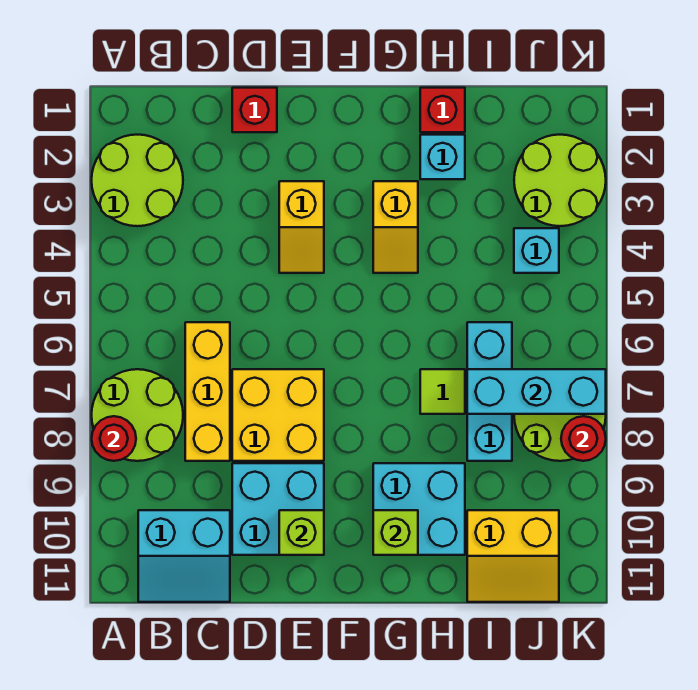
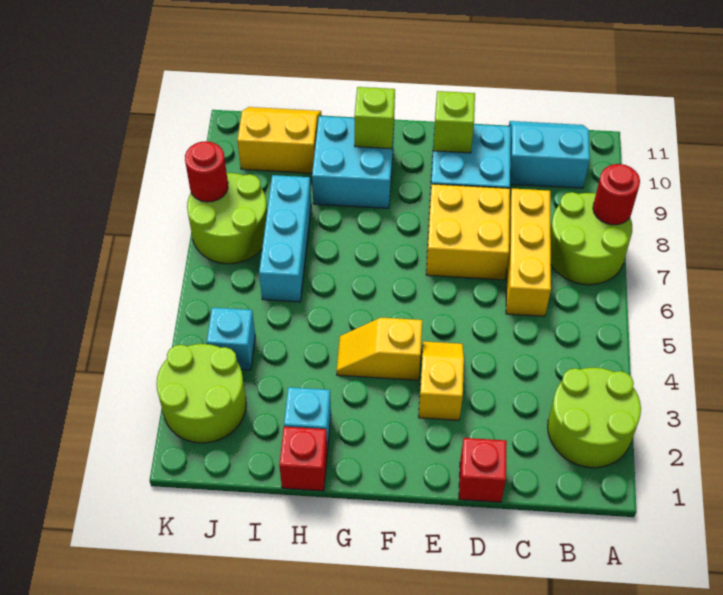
yellow slope G3:G4 level 1 top 3 -> yellow slope F4:G4 level 1 top F
lime tile H7 level 1 -> none
cyan brick I7:K7 level 2 -> none

